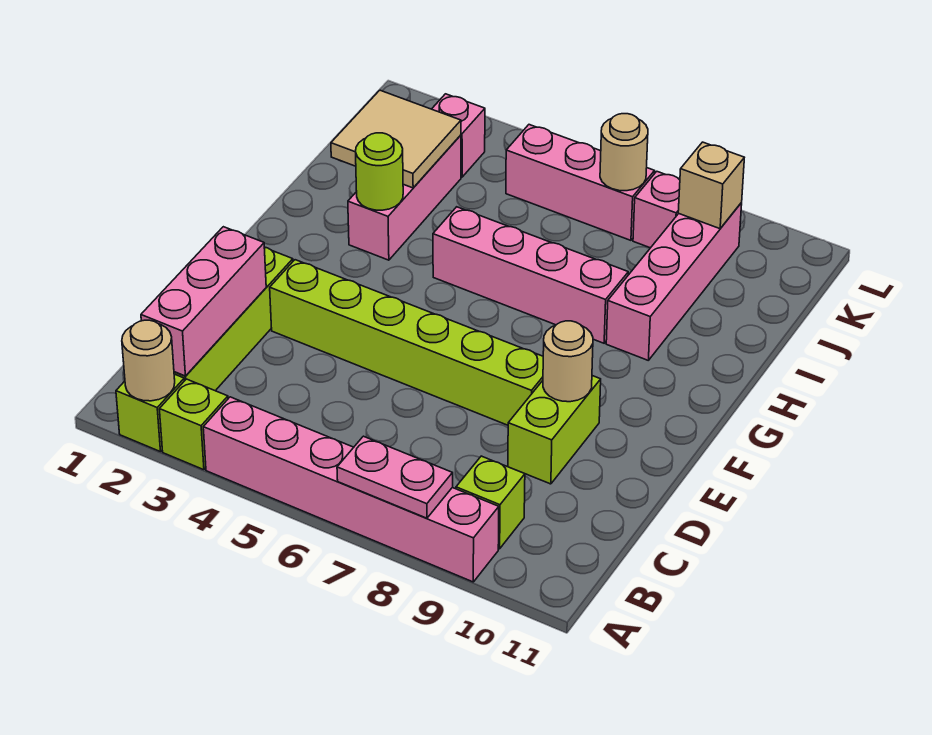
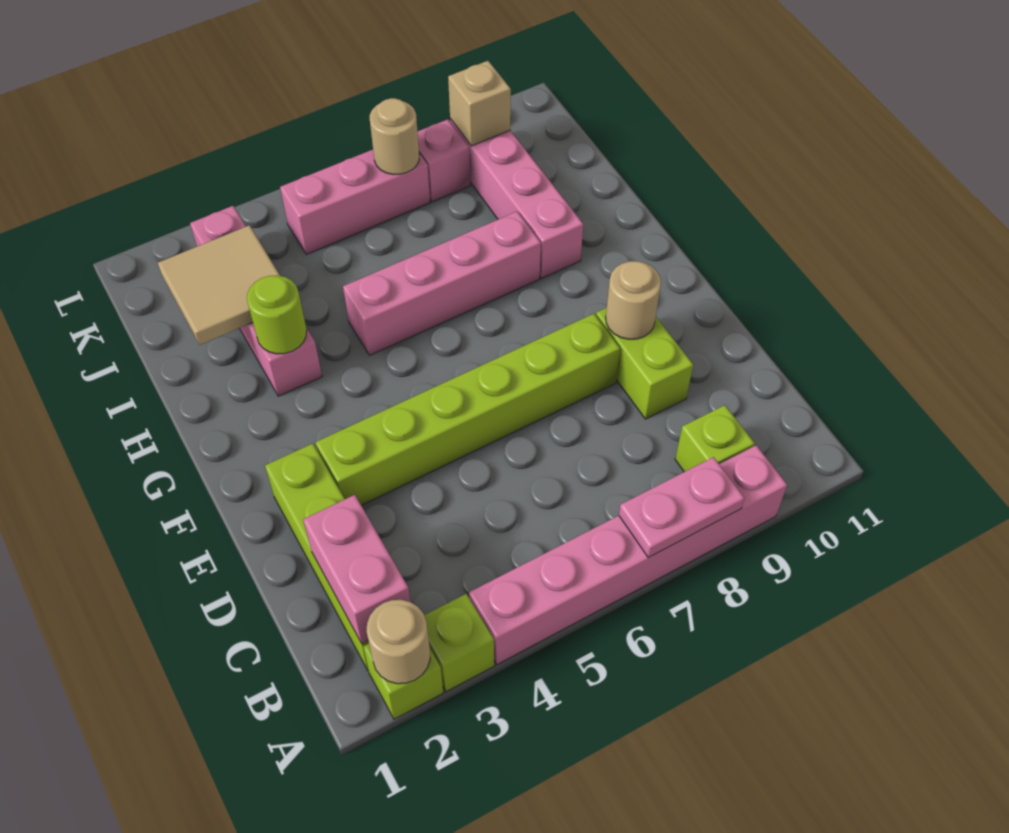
pink brick B2:D2 level 2 -> pink brick B2:C2 level 2

